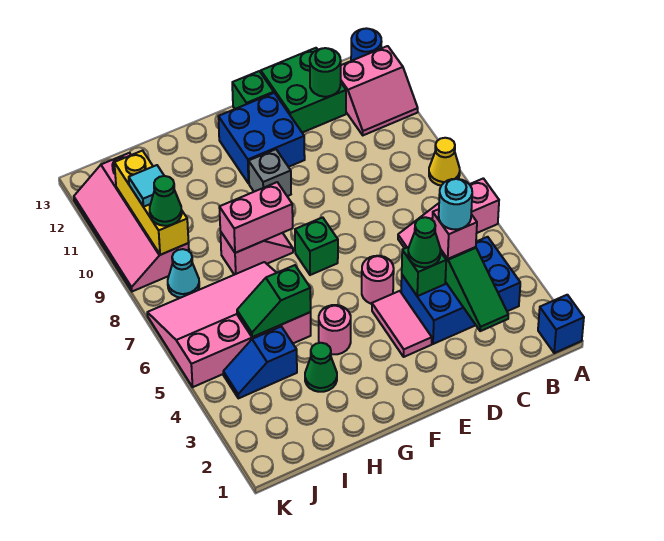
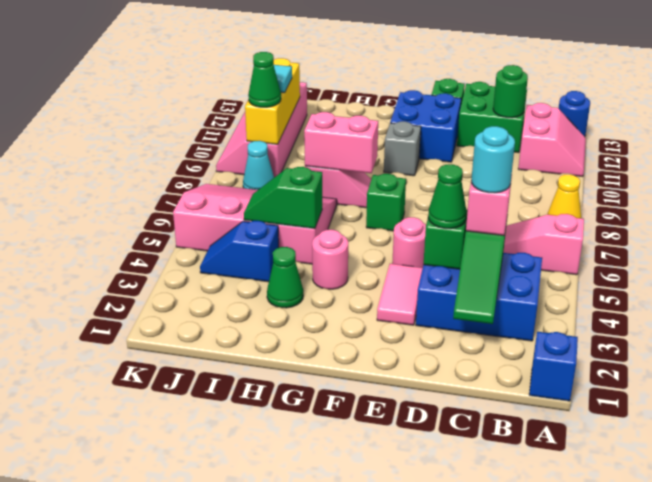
pink slope A11:B12 level 1 top 12 -> pink slope A11:B12 level 1 top B

